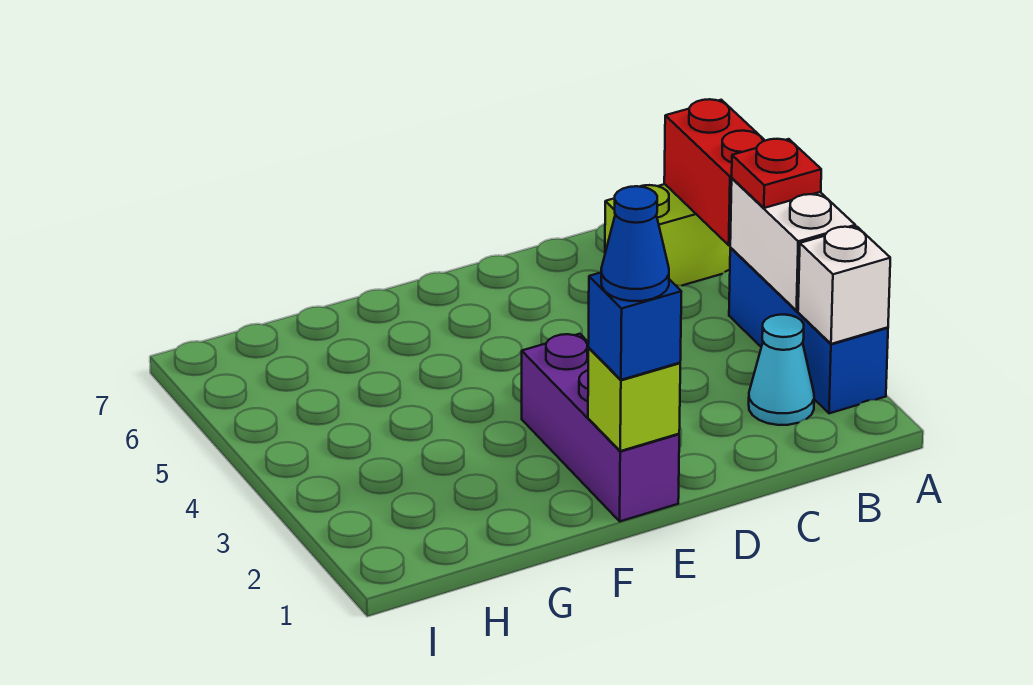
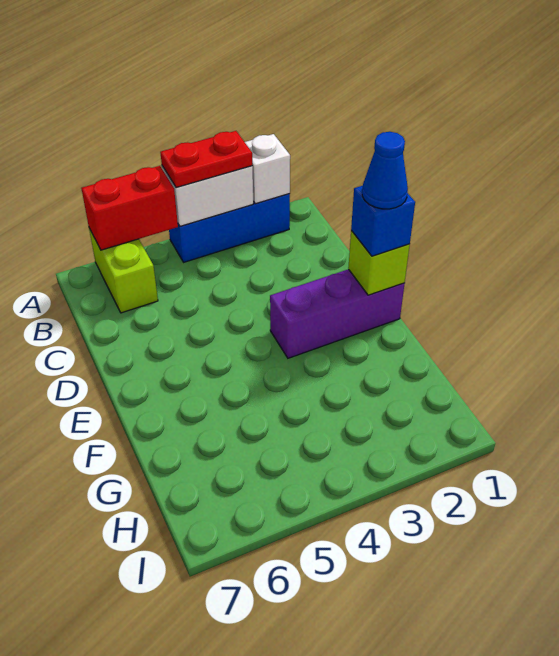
red plate A4 level 3 -> red plate A3:A4 level 3
cyan cone B2 level 1 -> none

